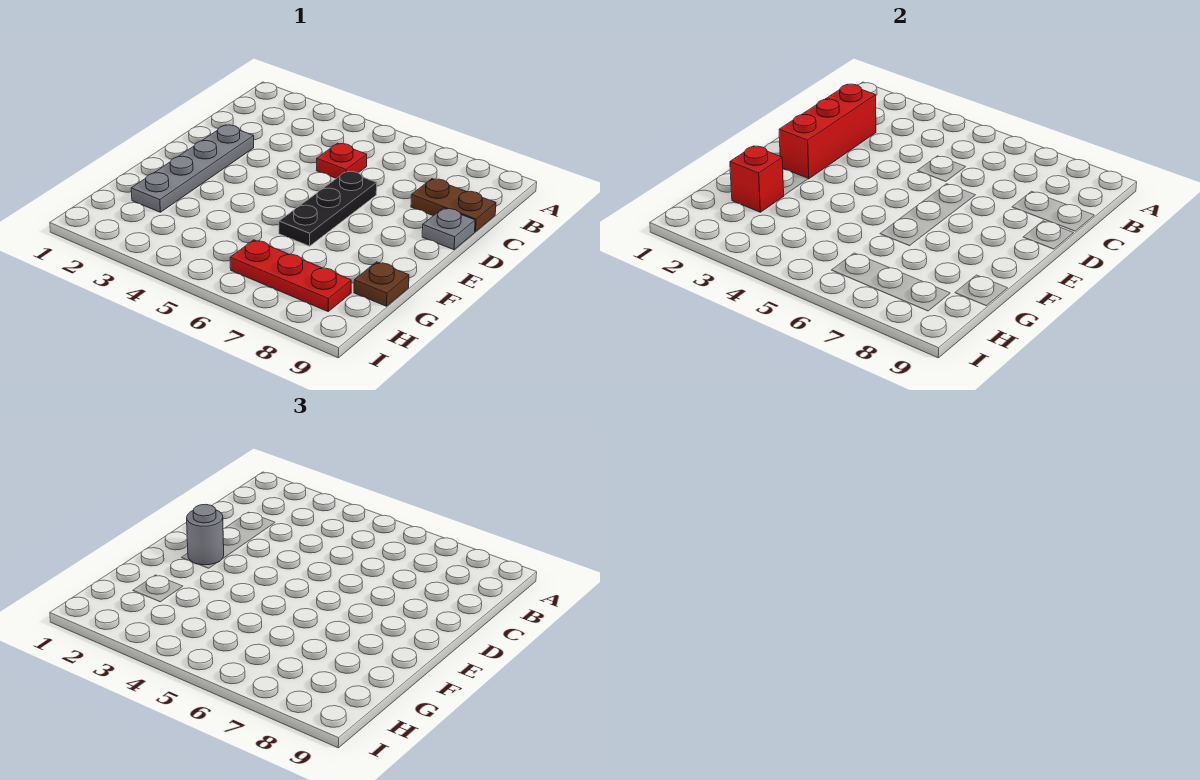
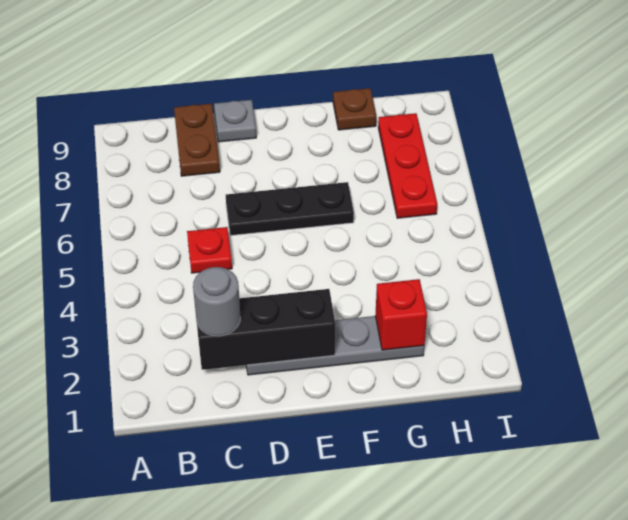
red brick C2:E2 level 2 -> black brick C2:E2 level 2
grey round brick E2 level 3 -> grey round brick C2 level 3

